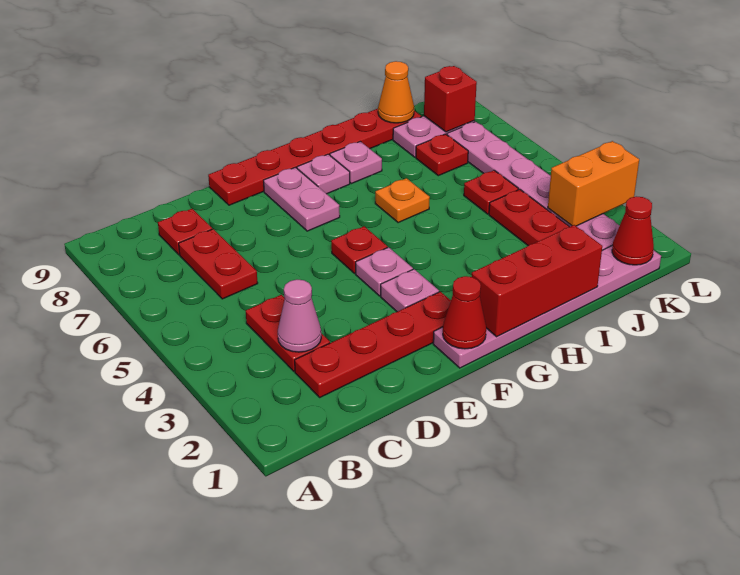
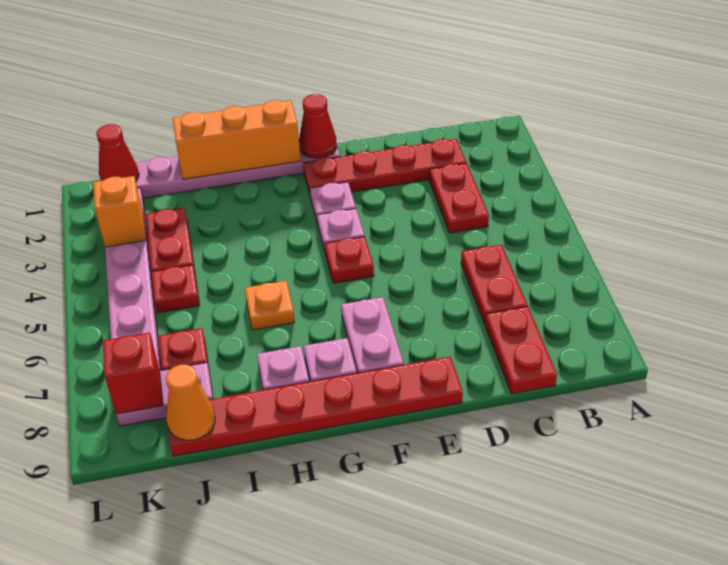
pink cone C3 level 2 -> none
red plate C8 level 1 -> red plate C8:C9 level 1
red brick G1:I1 level 2 -> orange brick G1:I1 level 2
orange brick K3:L3 level 2 -> orange brick K3 level 2

